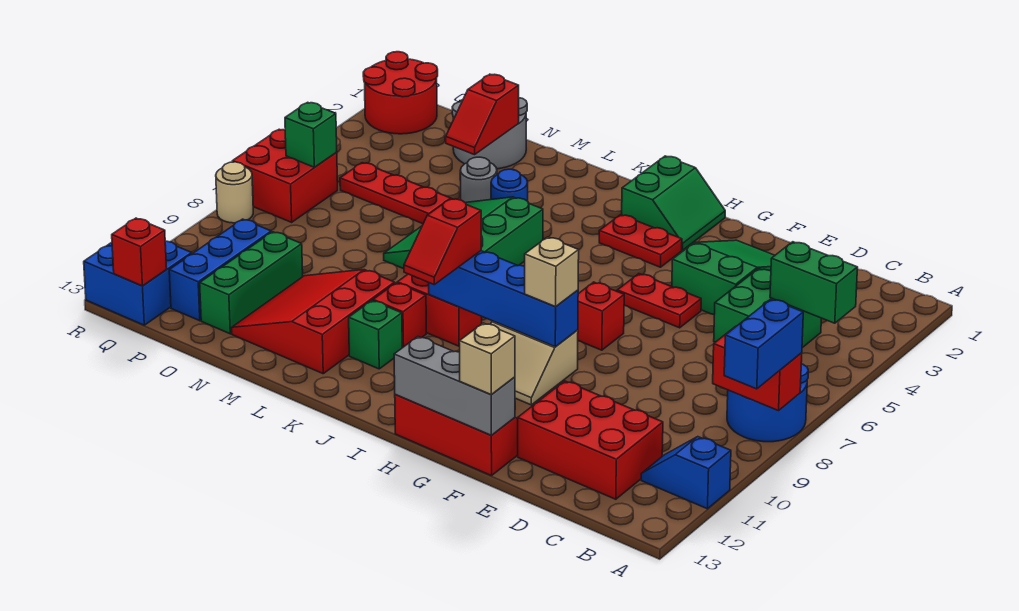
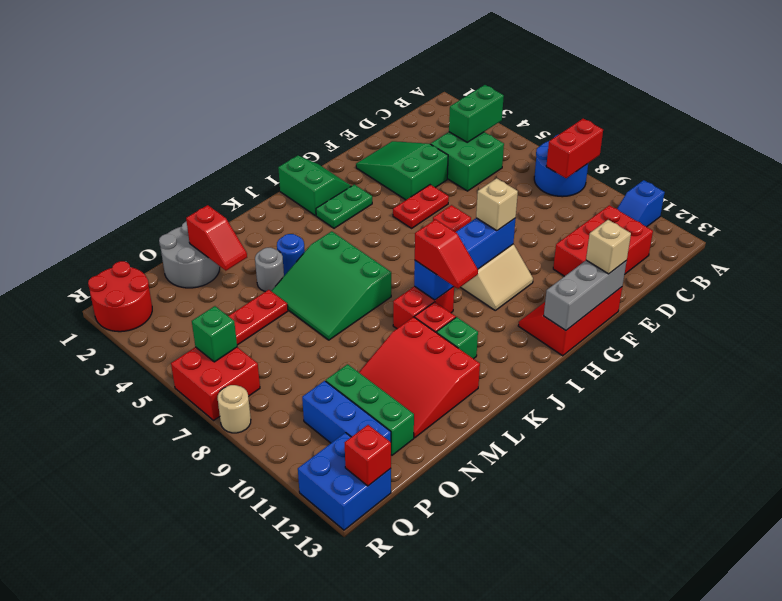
blue brick A8:A9 level 3 -> none
red plate H3:I3 level 1 -> green plate H3:I3 level 1

